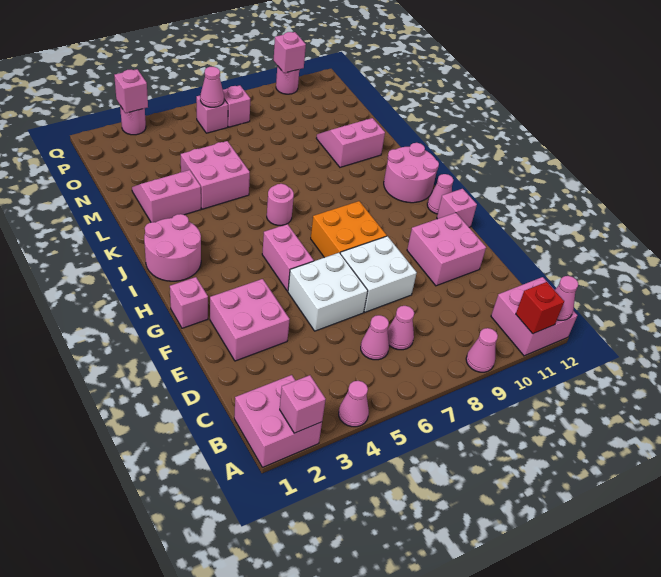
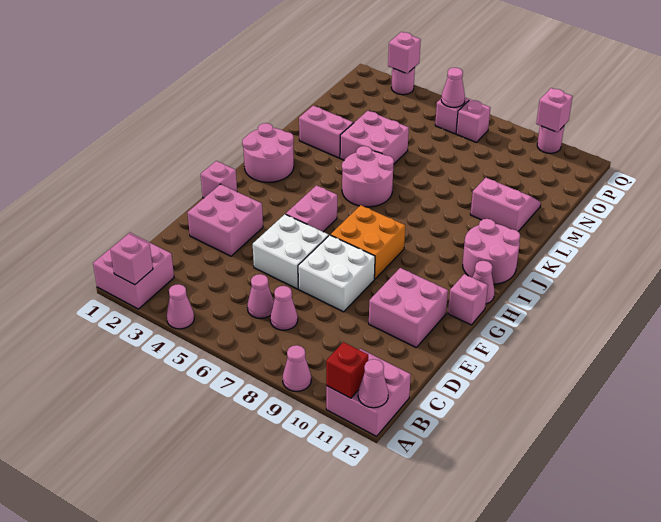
pink round brick J6 level 1 -> pink round brick J5:K6 level 1

